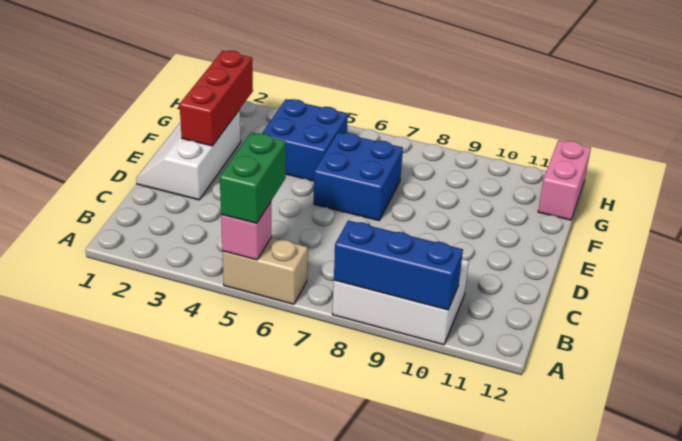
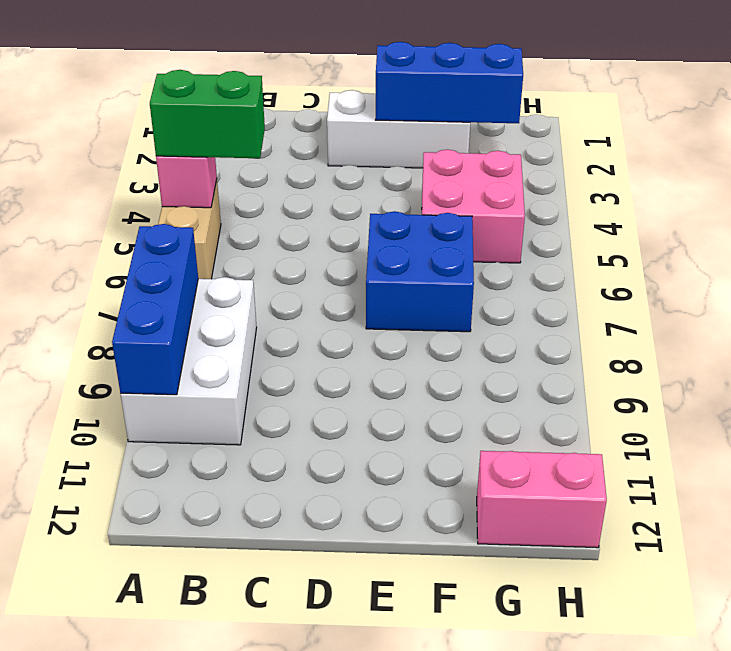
red brick E2:G2 level 2 -> blue brick E2:G2 level 2
blue brick F4:G5 level 1 -> pink brick F4:G5 level 1

